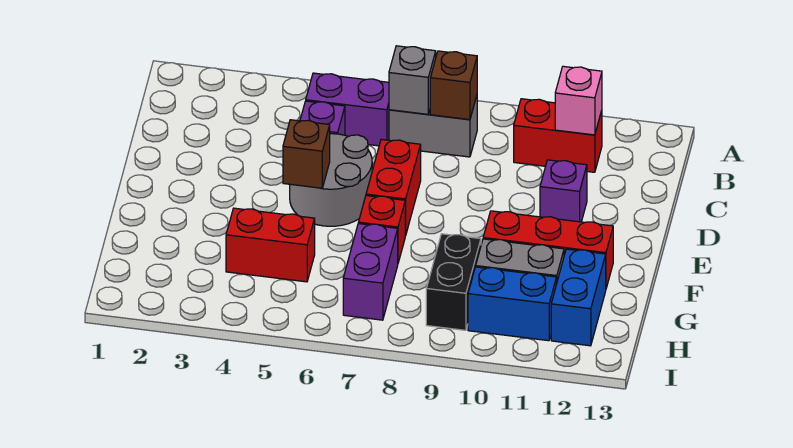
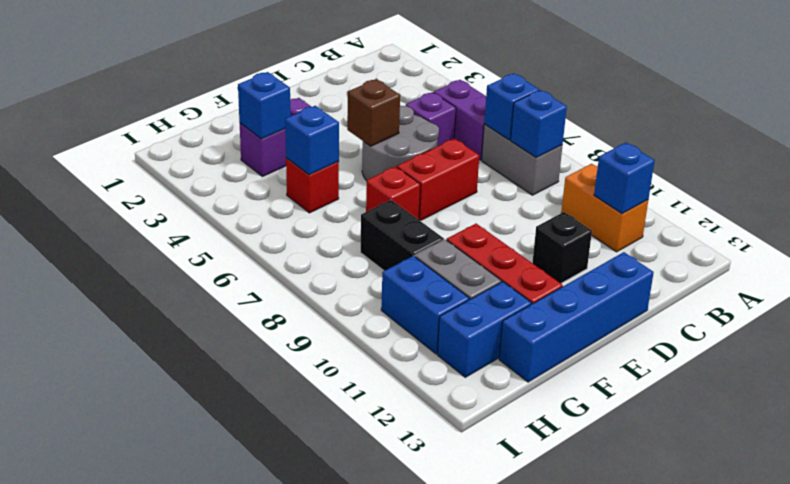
grey brick B7 level 2 -> blue brick B7 level 2
brown brick B8 level 2 -> blue brick B8 level 2
red brick B10:B11 level 1 -> orange brick B10:B11 level 1
pink brick B11 level 2 -> blue brick B11 level 2
purple brick D11 level 1 -> black brick D11 level 1
none -> blue brick D13:G13 level 1
none -> blue brick G3 level 2
red brick G4:G5 level 1 -> red brick G5 level 1
none -> blue brick G5 level 2
purple brick G7:H7 level 1 -> purple brick F3:G3 level 1
black brick G9:H9 level 1 -> black brick G8:G9 level 1

